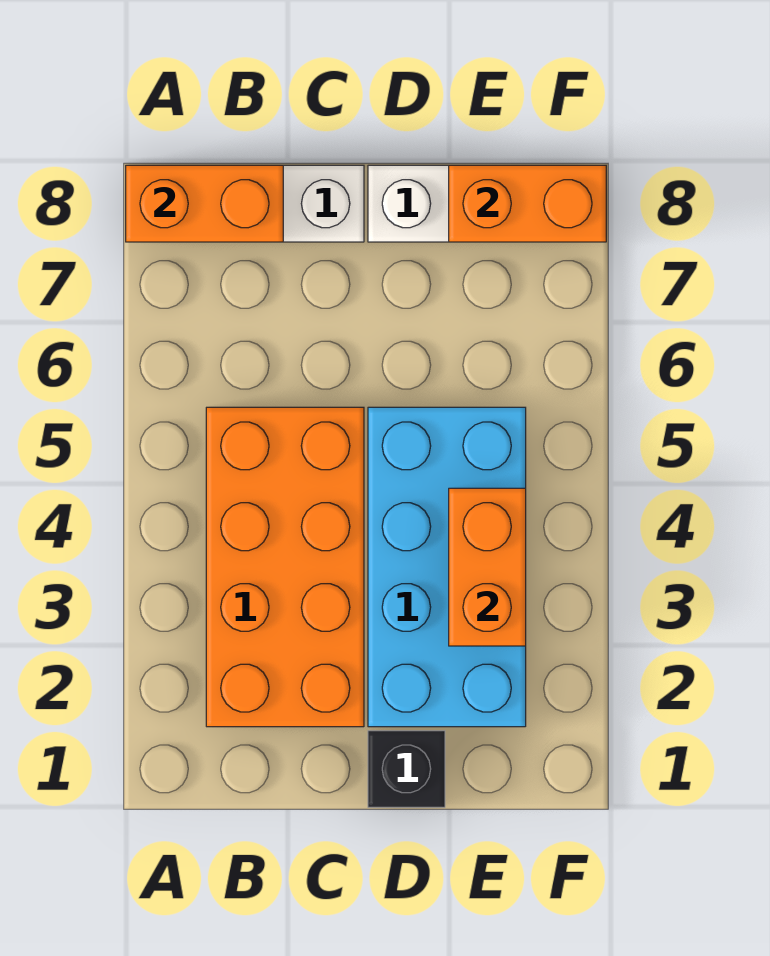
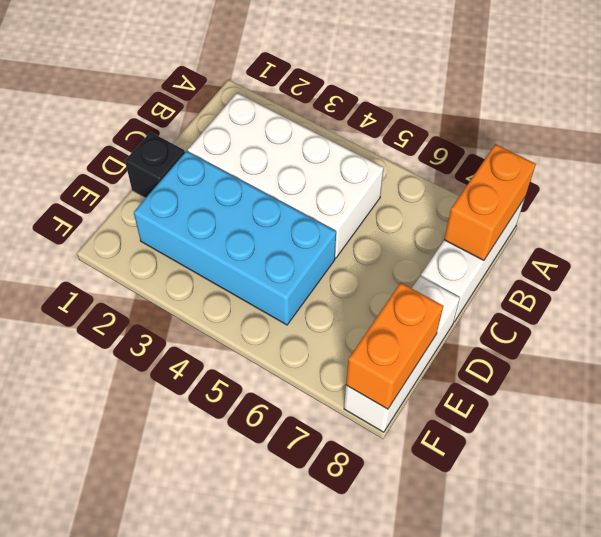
orange brick B2:C5 level 1 -> white brick B2:C5 level 1
orange brick E3:E4 level 2 -> none

